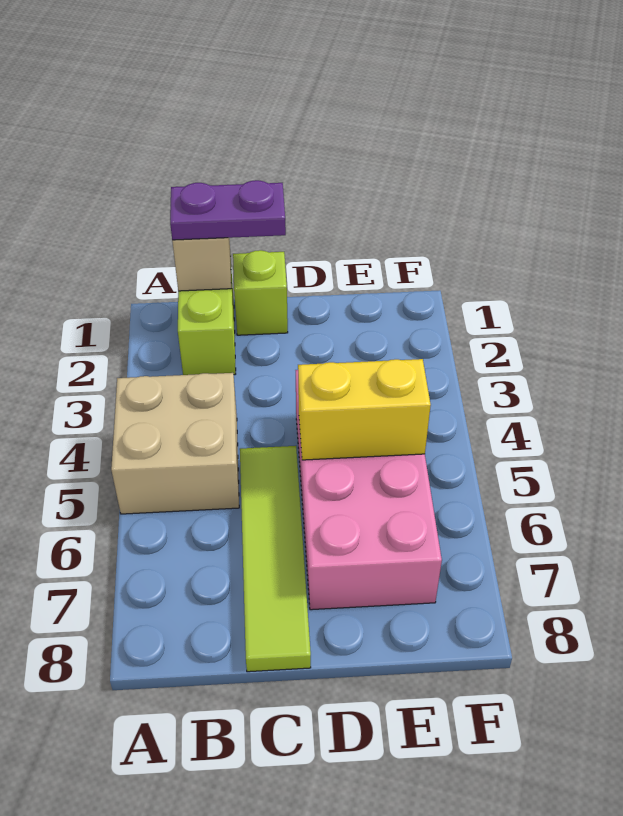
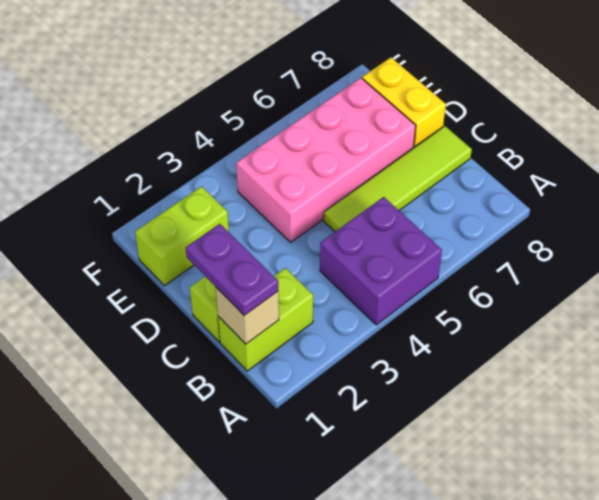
tan brick A4:B5 level 1 -> purple brick A4:B5 level 1
yellow brick D5:E5 level 2 -> yellow brick D8:E8 level 1
none -> lime brick E1:E2 level 1

